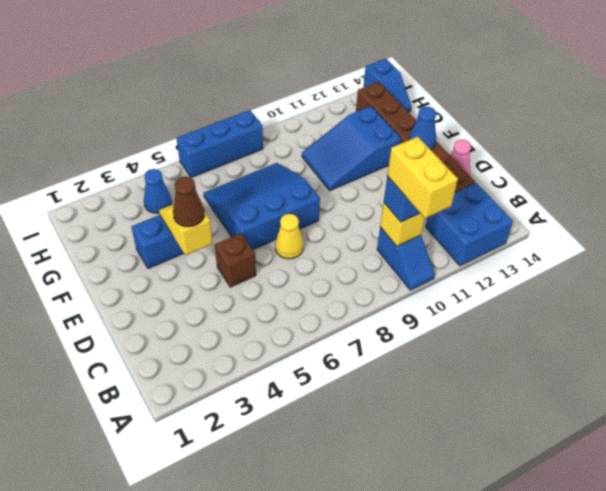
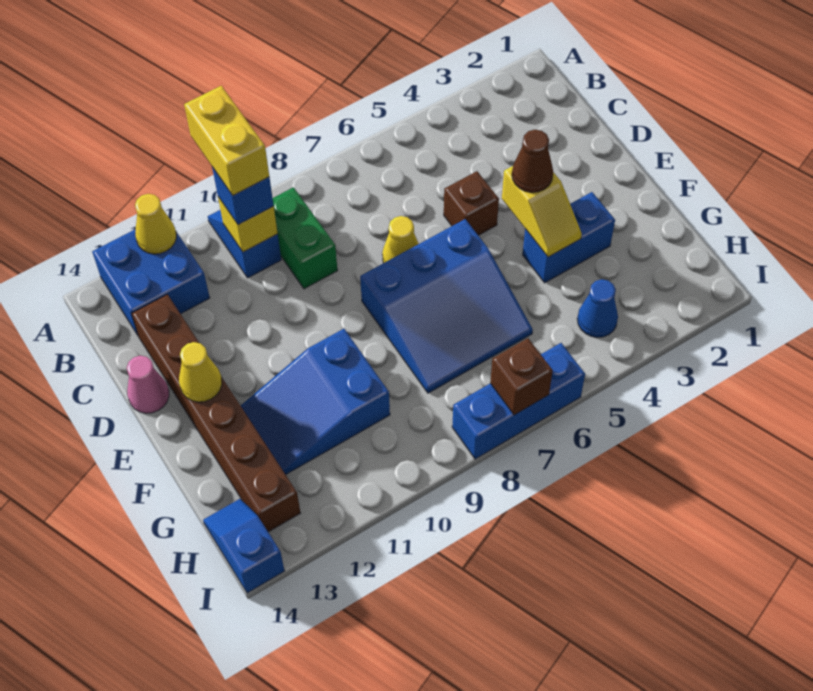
none -> yellow cone A12 level 2
none -> green brick B9:C9 level 1
blue cone E13 level 2 -> yellow cone E13 level 2
blue slope F10:G12 level 1 top 12 -> blue slope F10:G12 level 1 top 10
none -> brown brick I7 level 2

